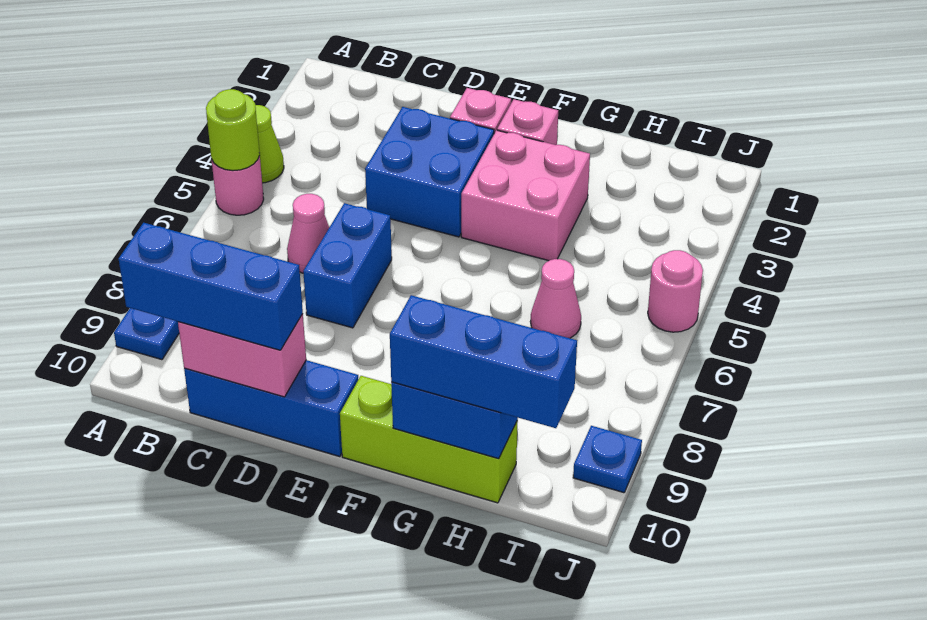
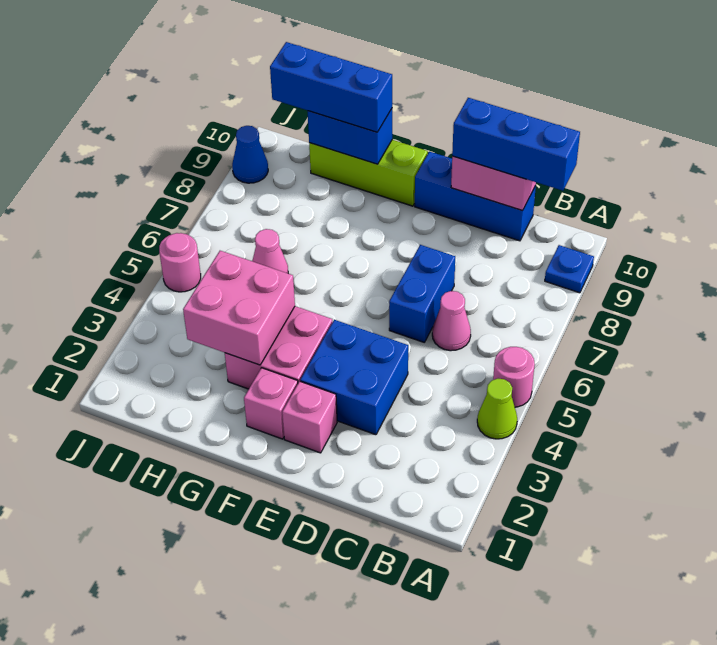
lime round brick A5 level 2 -> none
none -> pink brick G3:H4 level 2
blue plate J9 level 1 -> blue cone J9 level 1

